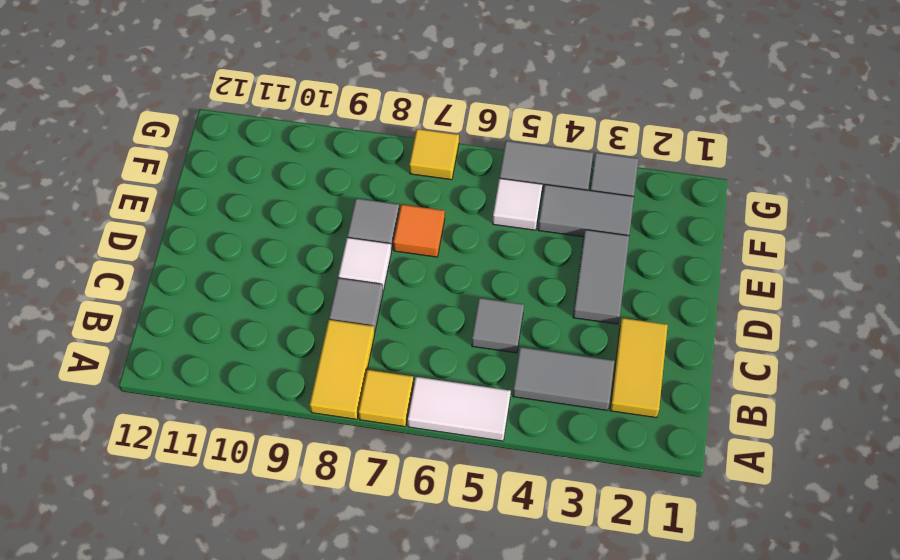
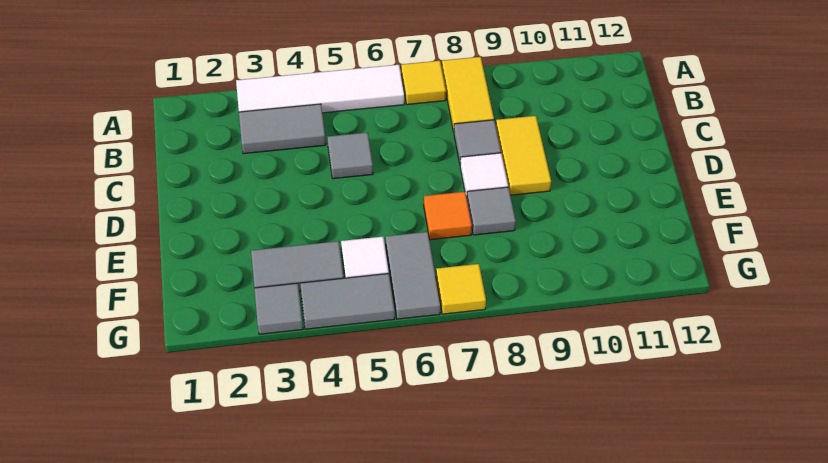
white tile A5:A6 level 1 -> white tile A3:A6 level 1
yellow tile B2:C2 level 1 -> yellow tile C9:D9 level 1
grey tile D3:E3 level 1 -> grey tile F6:G6 level 1

